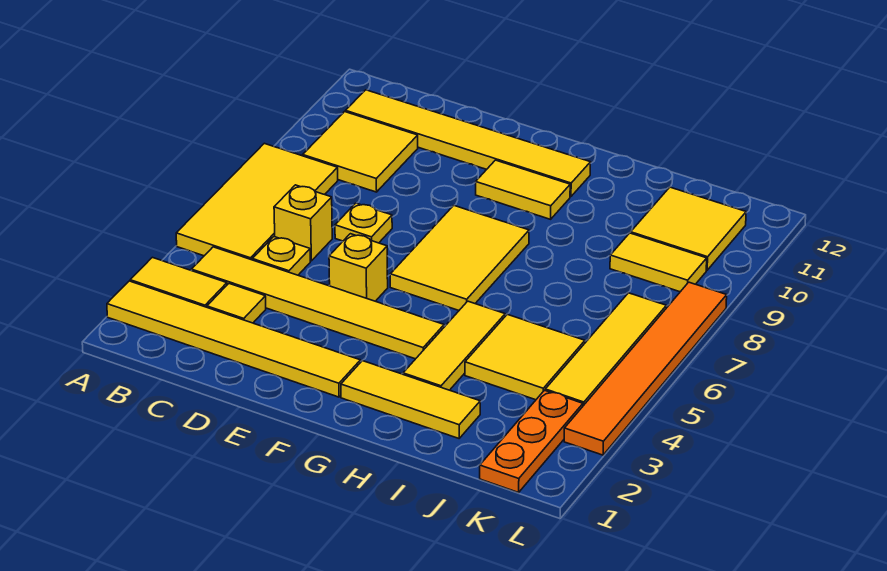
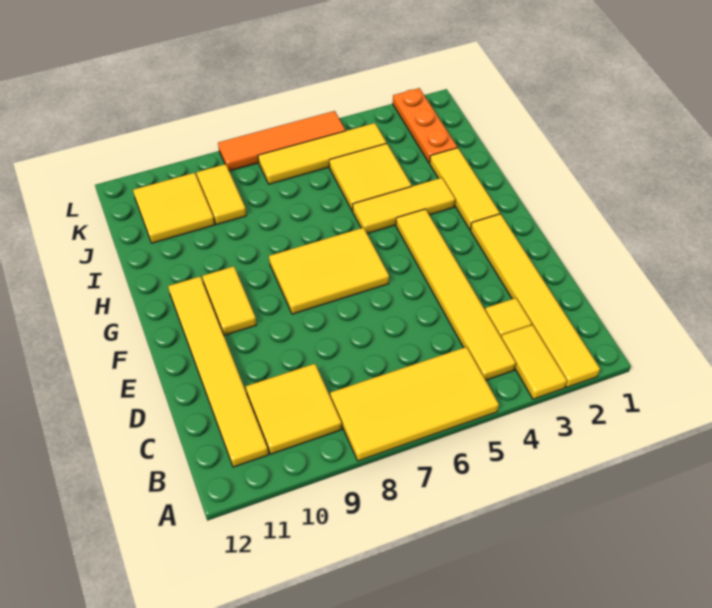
yellow plate C5 level 1 -> none
yellow brick C6 level 1 -> none
yellow plate D7 level 1 -> none
yellow brick E5 level 1 -> none
orange plate K1:K3 level 1 -> orange plate J2:L2 level 1
orange tile L3:L8 level 1 -> orange tile L5:L8 level 1

